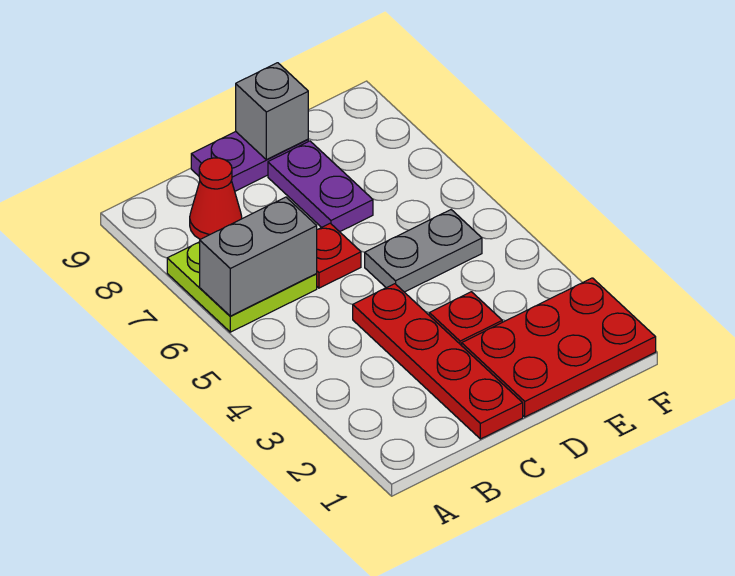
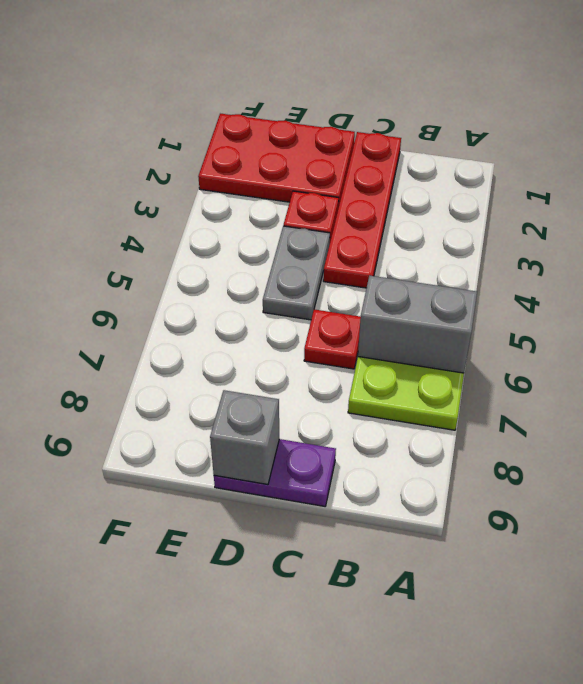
red cone B8 level 1 -> none
grey plate D5:E5 level 1 -> grey plate D4:D5 level 1
purple plate D7:D8 level 1 -> none

